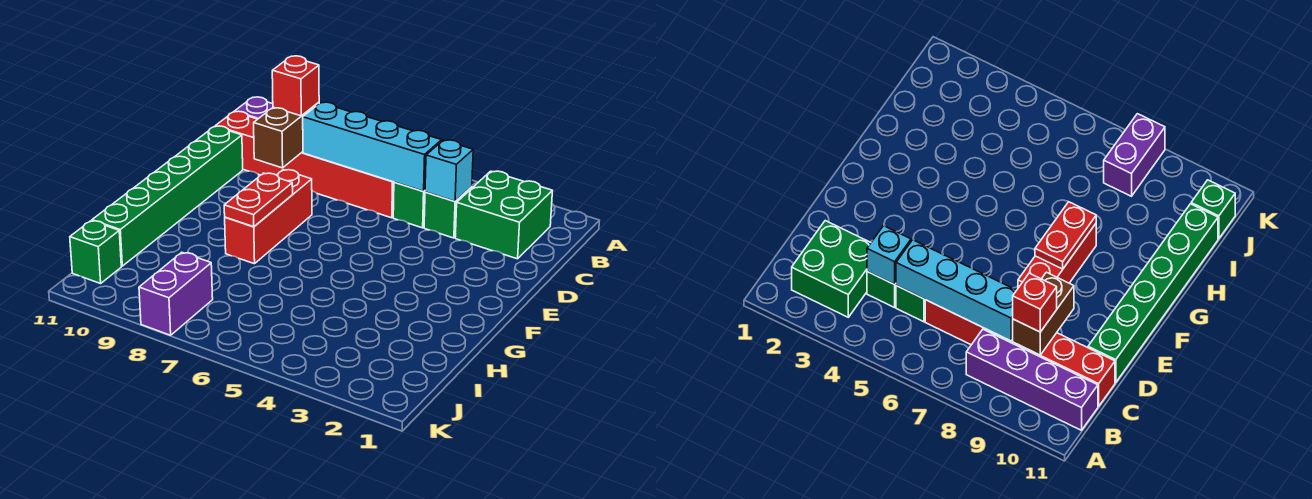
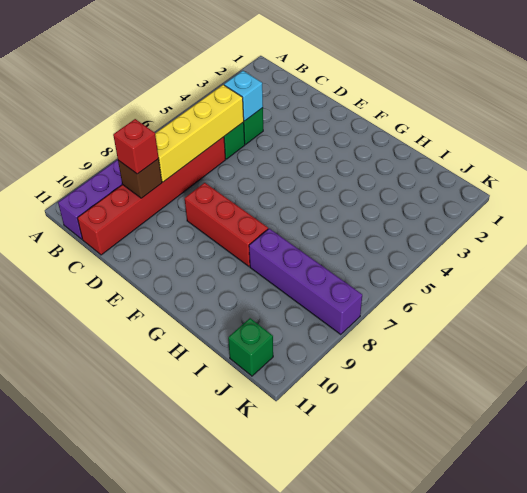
green brick B2:C3 level 1 -> none
cyan brick C5:C8 level 2 -> yellow brick C5:C8 level 2
brown brick C9:D9 level 2 -> brown brick C9 level 2
green brick D11:I11 level 1 -> none
red plate F8:G8 level 2 -> none
purple brick J8:K8 level 1 -> purple brick H8:K8 level 1

